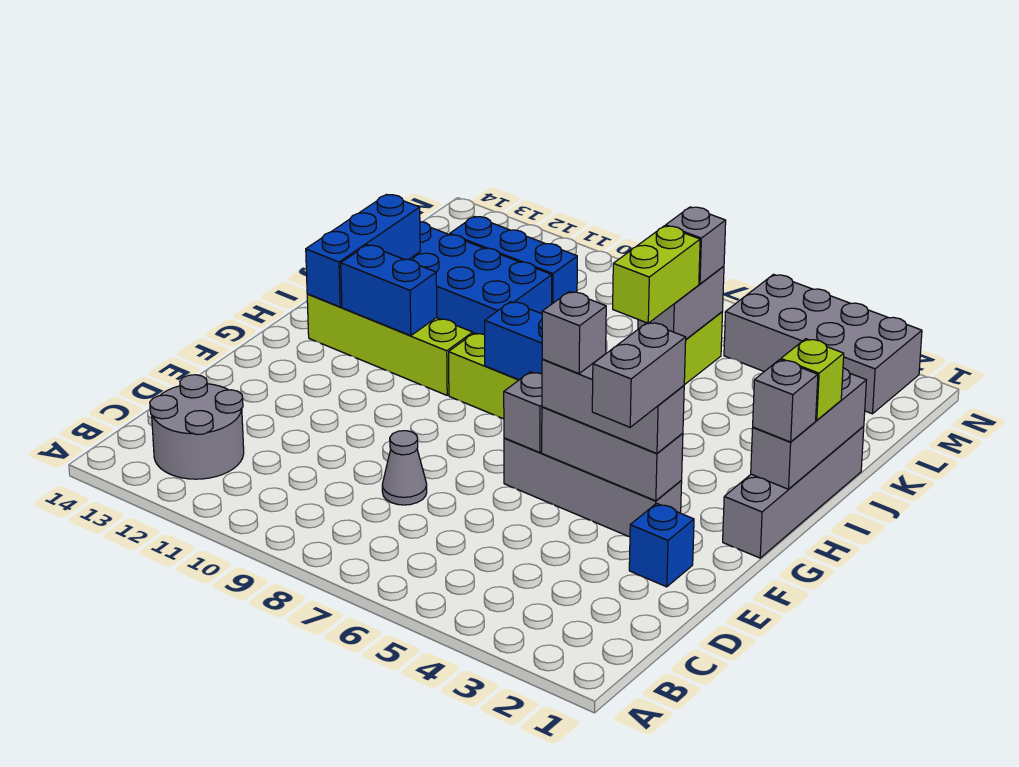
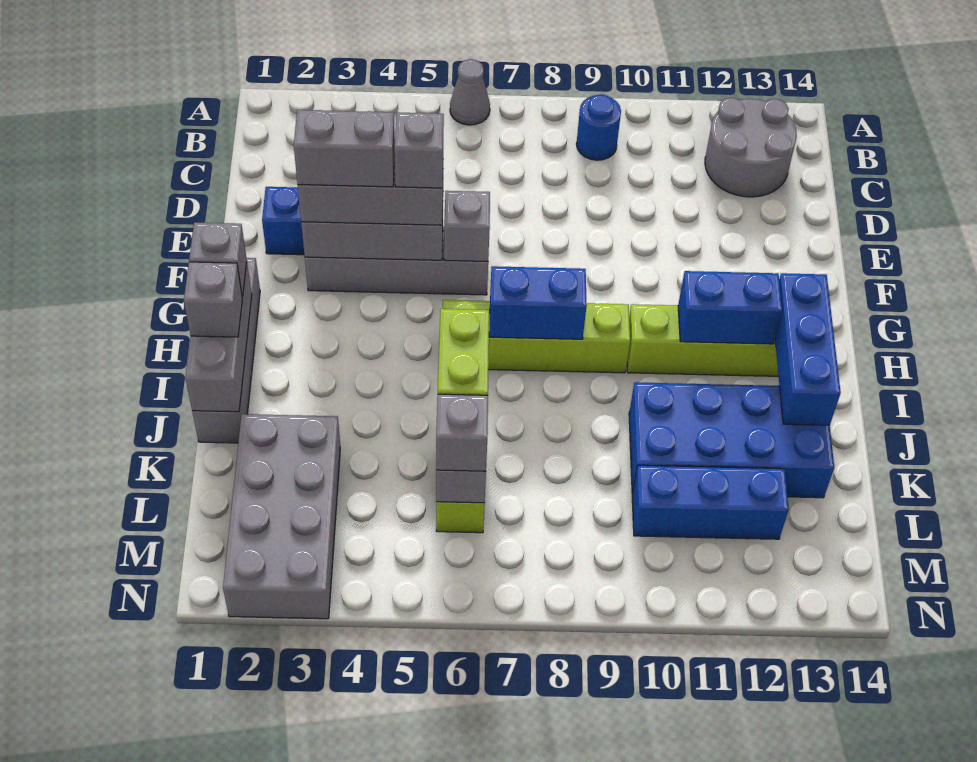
none -> blue round brick B9 level 1
grey cone D8 level 1 -> grey cone A6 level 1
grey brick E3:F3 level 4 -> grey brick F3:F4 level 4
lime brick I1 level 3 -> grey brick I1 level 3
grey brick M2:N5 level 1 -> grey brick K2:N3 level 1

